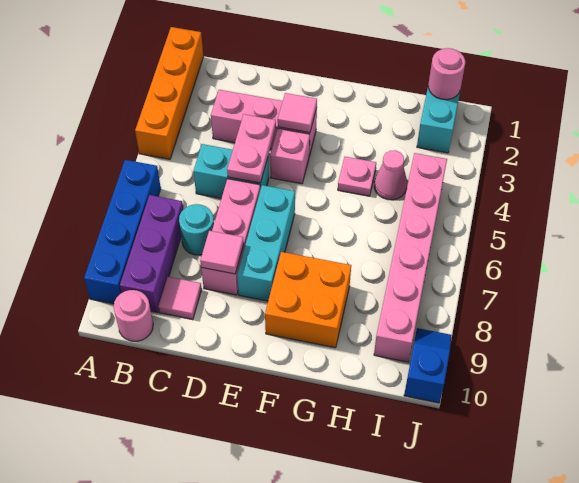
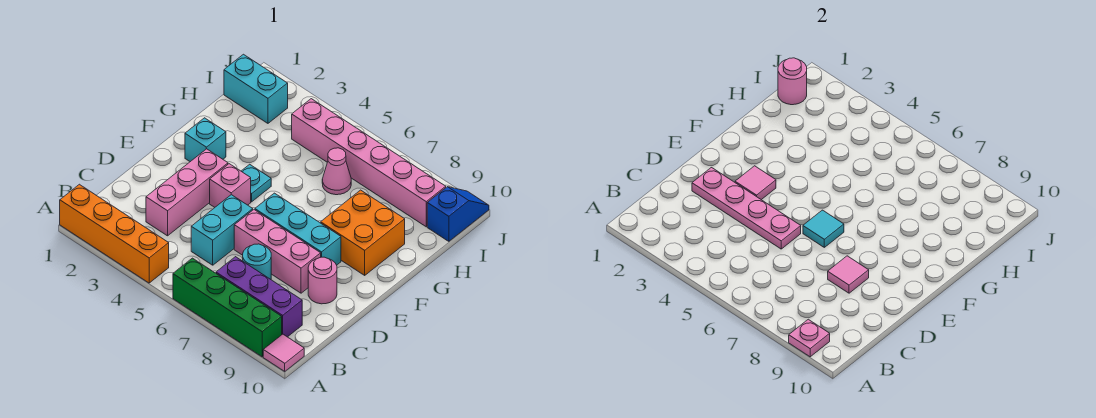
blue brick A6:A9 level 1 -> green brick A6:A9 level 1
pink round brick B10 level 1 -> pink round brick D9 level 1
pink tile C9 level 1 -> pink tile A10 level 1
pink plate D4:D5 level 2 -> pink plate D2:D5 level 2
none -> cyan tile E6 level 2
none -> cyan brick F2 level 1
none -> cyan plate F4 level 1
pink plate G4 level 1 -> pink plate A9 level 2
pink cone H4 level 1 -> pink cone H6 level 1
blue slope J9:J10 level 1 top 10 -> blue slope I10:J10 level 1 top I

